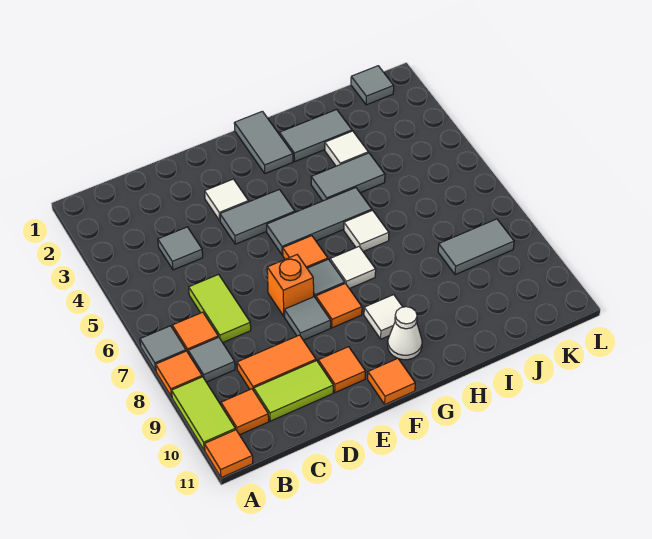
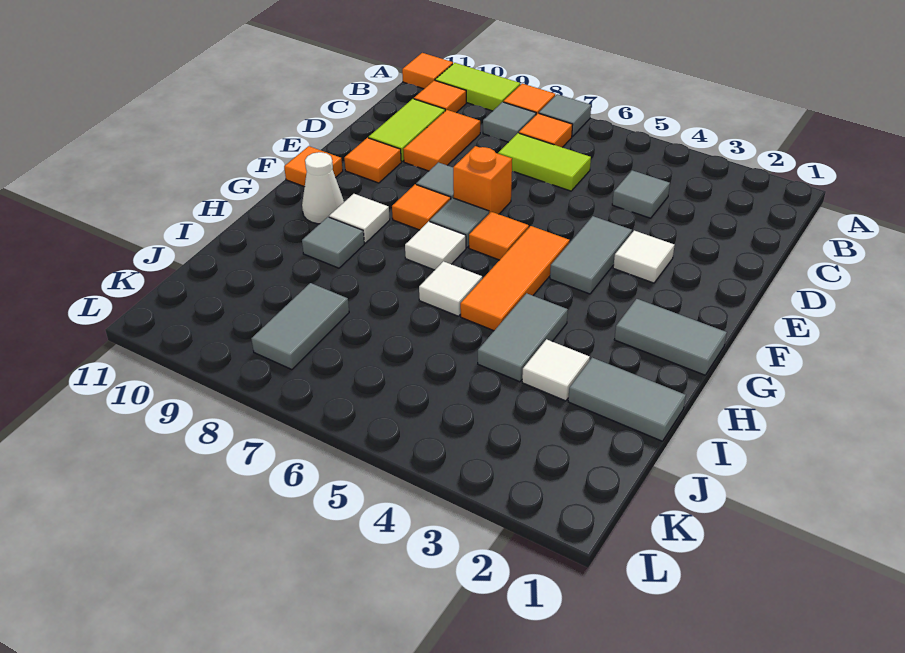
grey tile F5:H5 level 1 -> orange tile F5:H5 level 1
grey tile H2:I2 level 1 -> grey tile I1:I2 level 1
grey tile K1 level 1 -> grey tile H9 level 1

